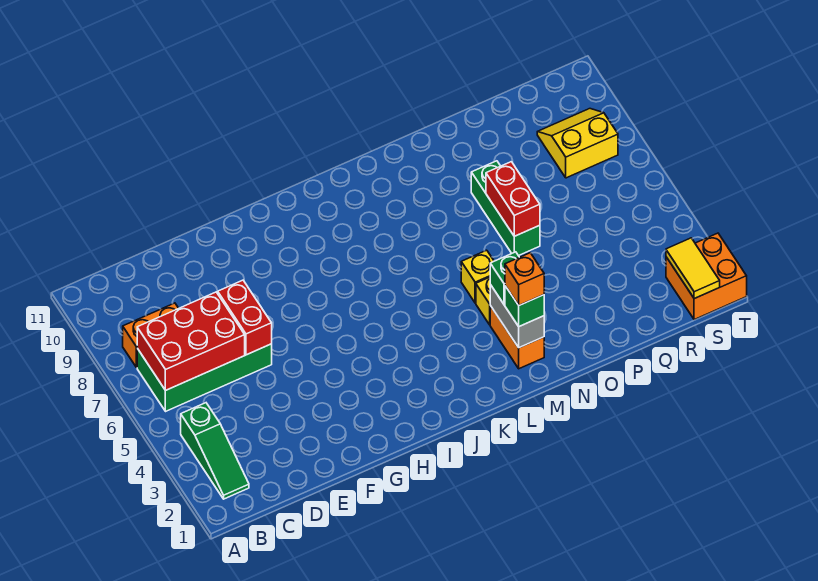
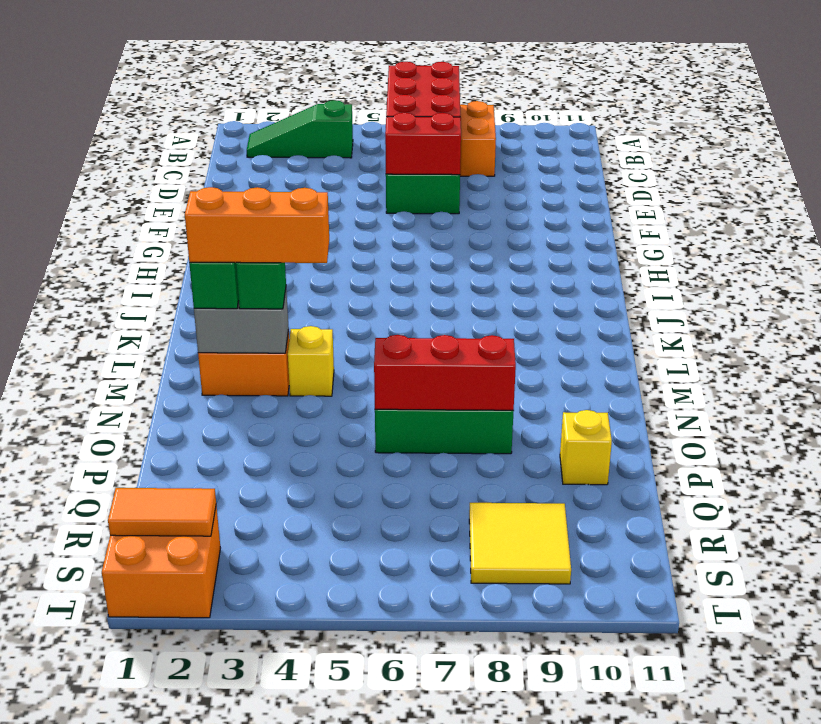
orange brick M2 level 4 -> orange brick M2:M4 level 4
yellow brick M5 level 1 -> yellow brick P10 level 1
red brick O6:O7 level 2 -> red brick O6:O8 level 2
yellow slope R8:S9 level 1 top 8 -> yellow tile R8:S9 level 1
yellow tile S1:S2 level 2 -> orange tile S1:S2 level 2

